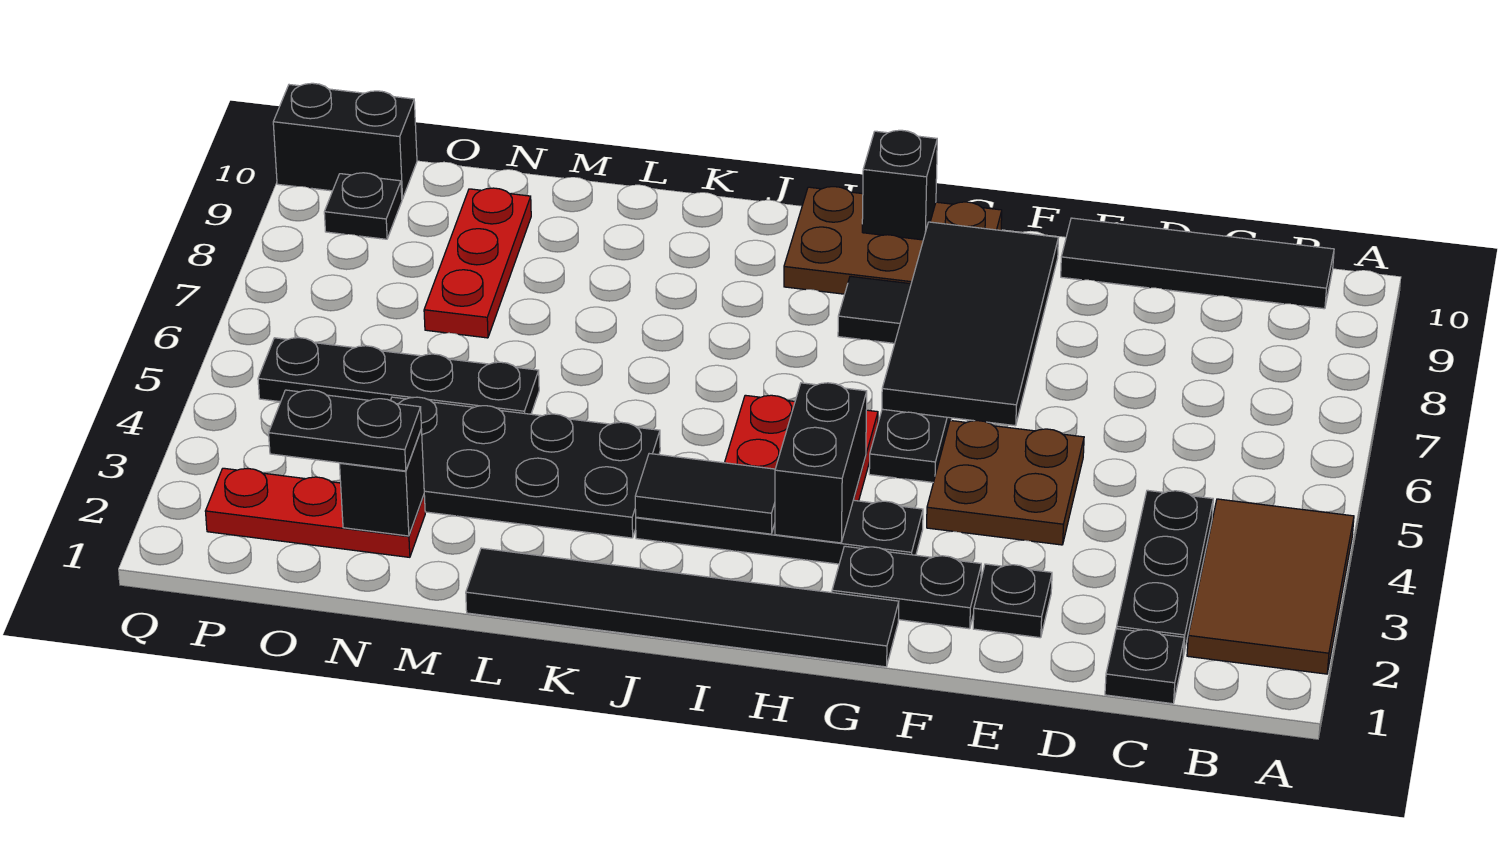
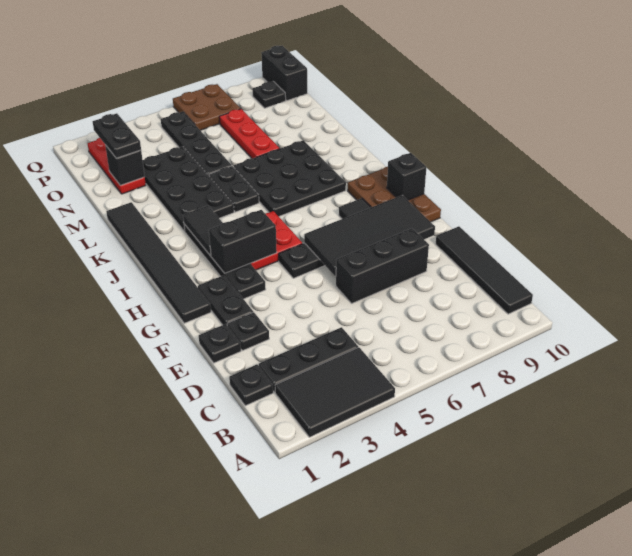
brown tile A2:B4 level 1 -> black tile A2:B4 level 1
none -> black plate E1 level 1
brown plate E4:F5 level 1 -> brown plate P6:Q7 level 1
none -> black brick E6:E8 level 1
none -> black plate J6:L8 level 1
none -> black plate K5:L5 level 1
red plate N7:N9 level 1 -> red plate M7:O7 level 1

